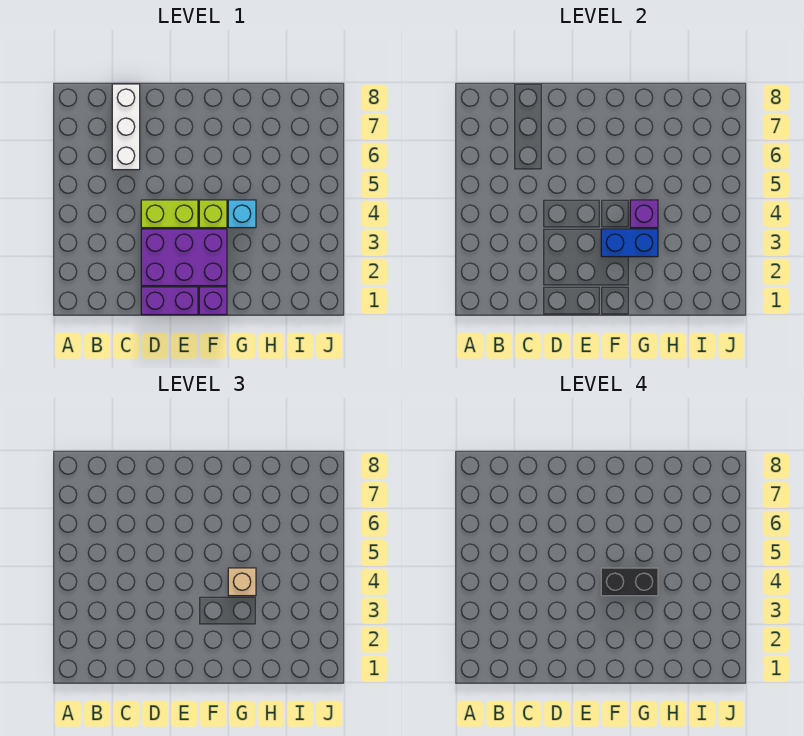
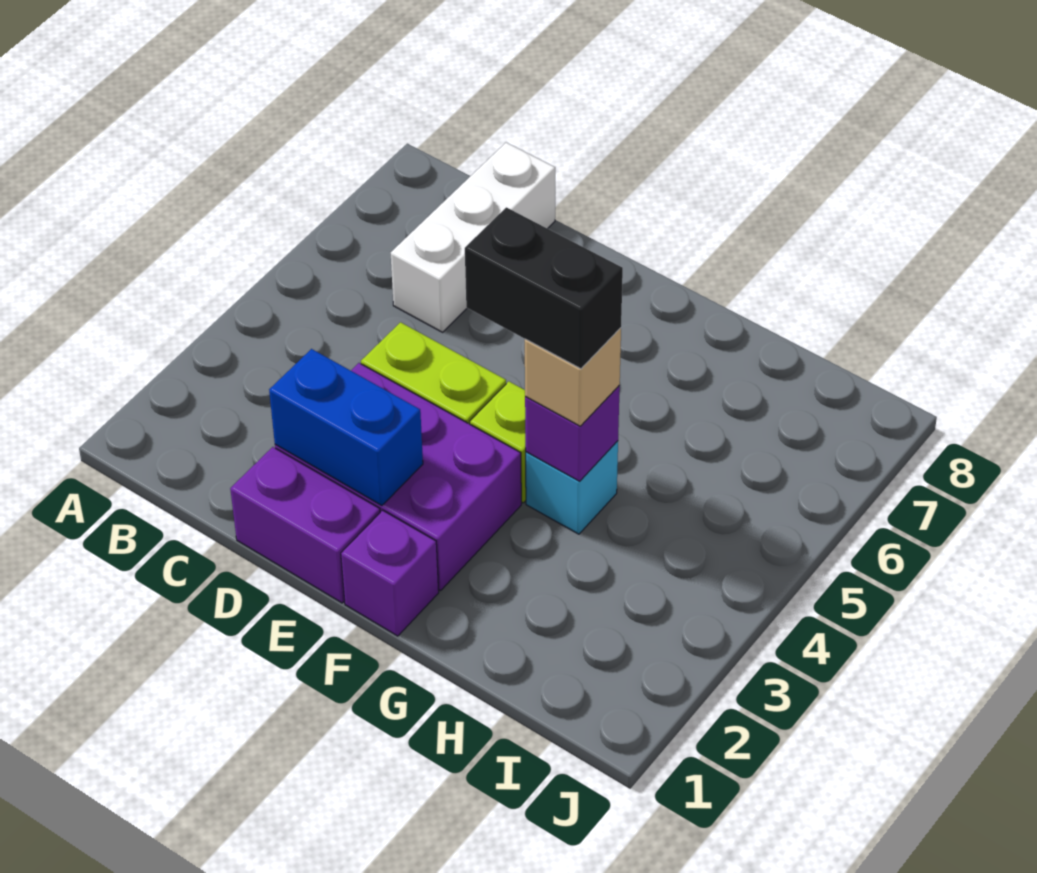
blue brick F3:G3 level 2 -> blue brick D2:E2 level 2

